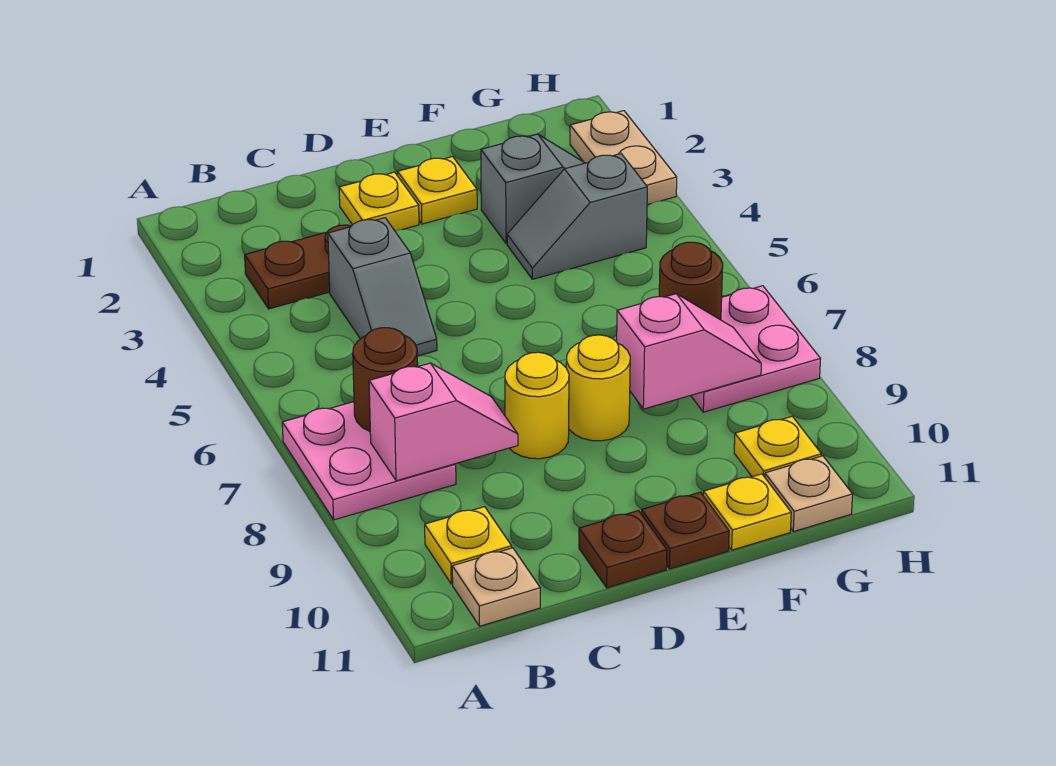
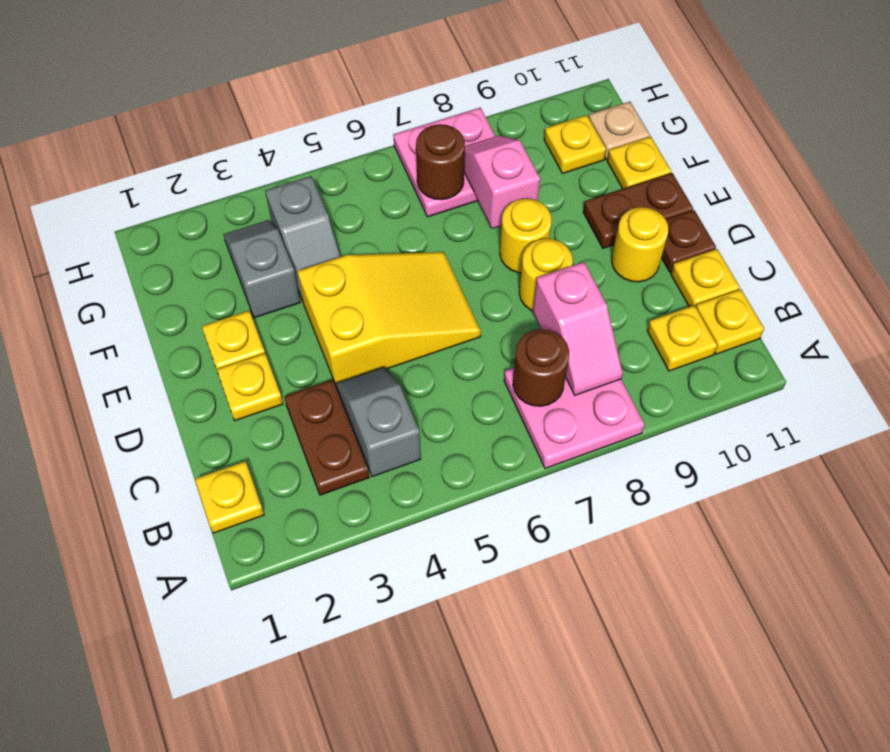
none -> yellow plate B1 level 1
pink slope B8:C8 level 2 top B -> pink slope B8:C8 level 2 top C
tan plate B11 level 1 -> yellow plate B11 level 1
grey slope C4:C5 level 1 top 4 -> grey slope B4:C4 level 1 top B
none -> yellow plate C11 level 1
none -> yellow slope D4:E6 level 1 top 4
none -> yellow round brick D10 level 1
brown plate E11 level 1 -> brown plate E10:E11 level 1
tan plate H2:H3 level 1 -> none

